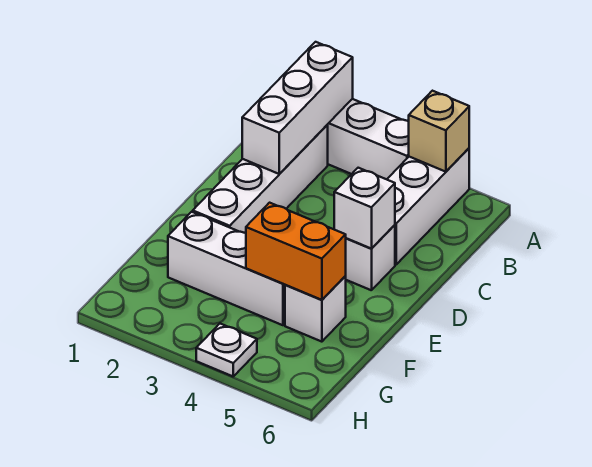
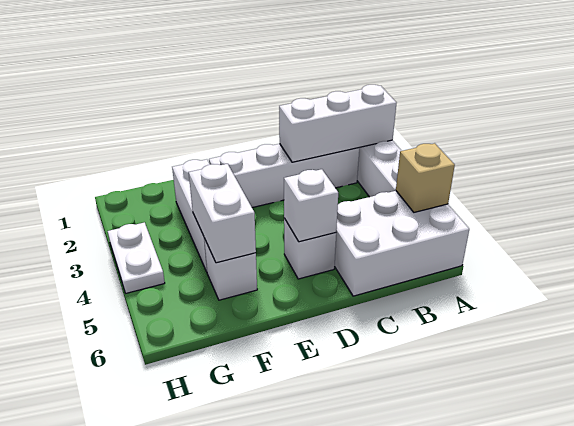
white brick A5:C5 level 1 -> white brick A5:C6 level 1
orange brick F4:F5 level 2 -> white brick F4:F5 level 2
white plate H4 level 1 -> white plate H3:H4 level 1

